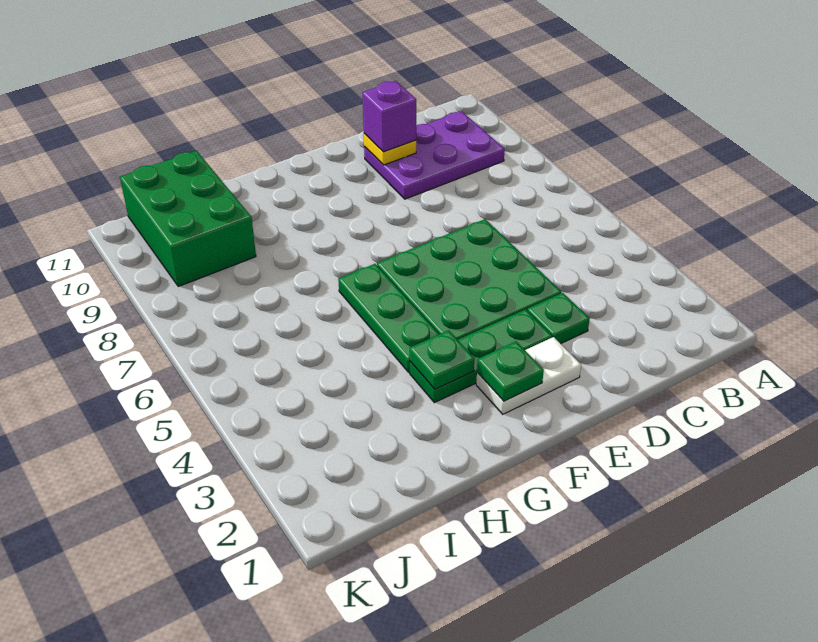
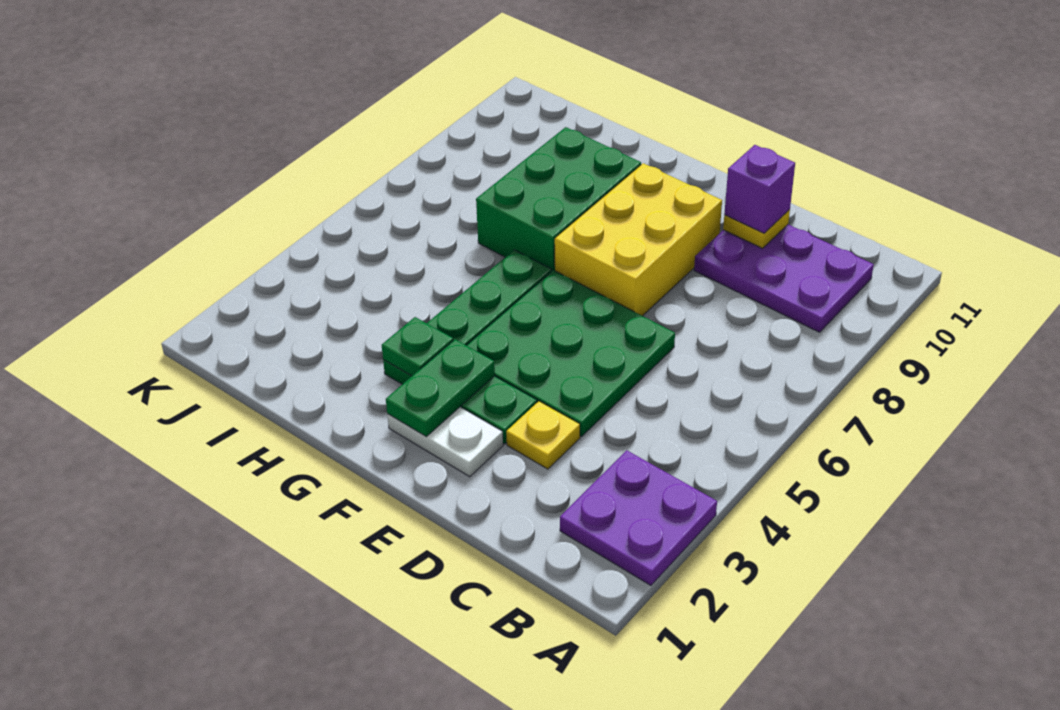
none -> purple plate A2:B3 level 1
green plate D3 level 1 -> yellow plate D3 level 1
none -> yellow brick E7:F9 level 1
green plate F2 level 2 -> green plate F2:F3 level 2
green brick I9:J11 level 1 -> green brick G7:H9 level 1

